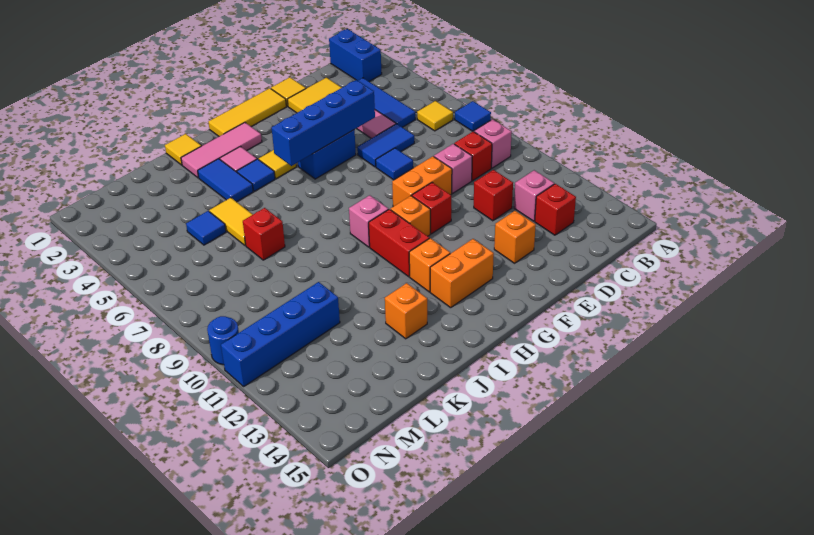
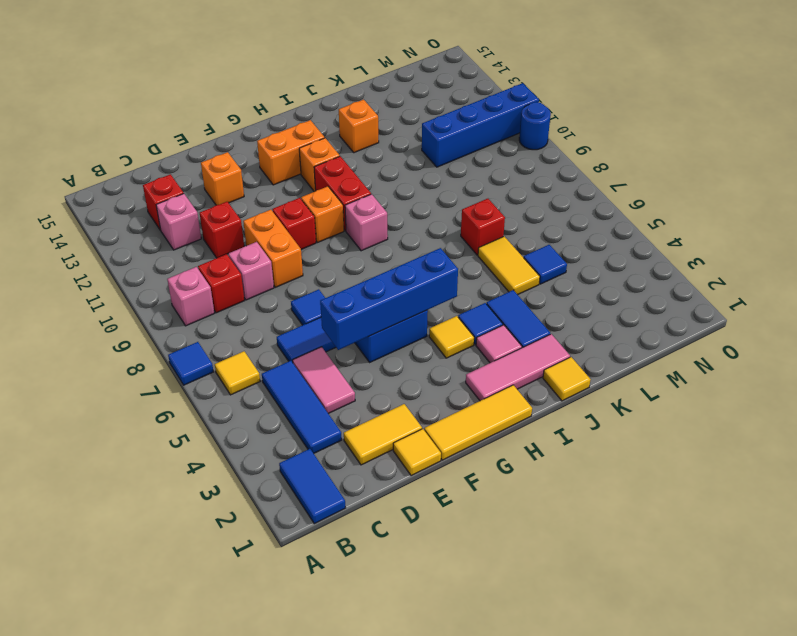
blue brick B1:B2 level 1 -> blue tile B1:B2 level 1
orange brick E9:F9 level 1 -> orange brick E9:E10 level 1

